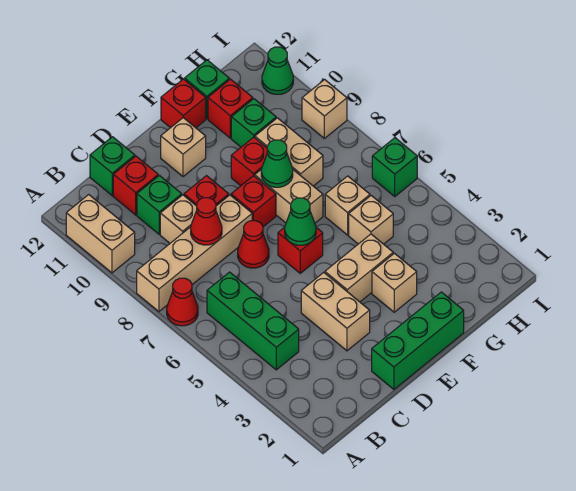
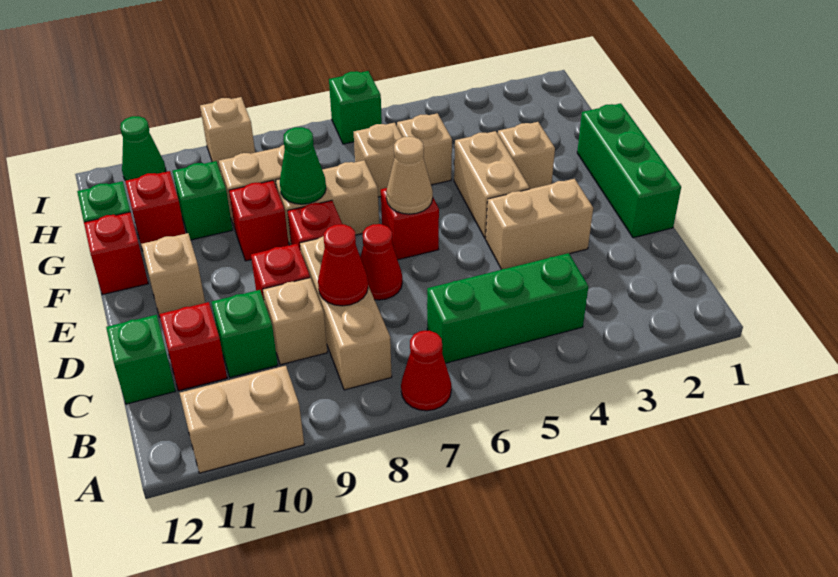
tan brick A8:D8 level 1 -> tan brick B8:D8 level 1
green cone E6 level 2 -> tan cone E6 level 2

